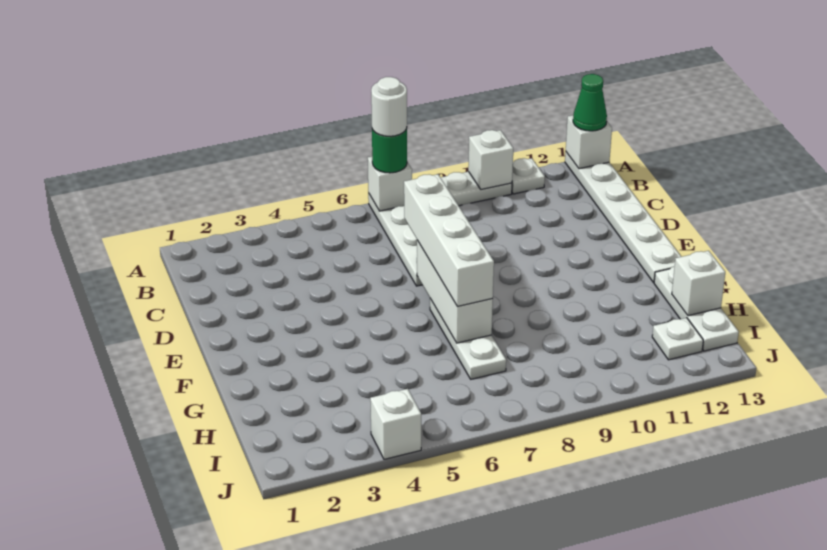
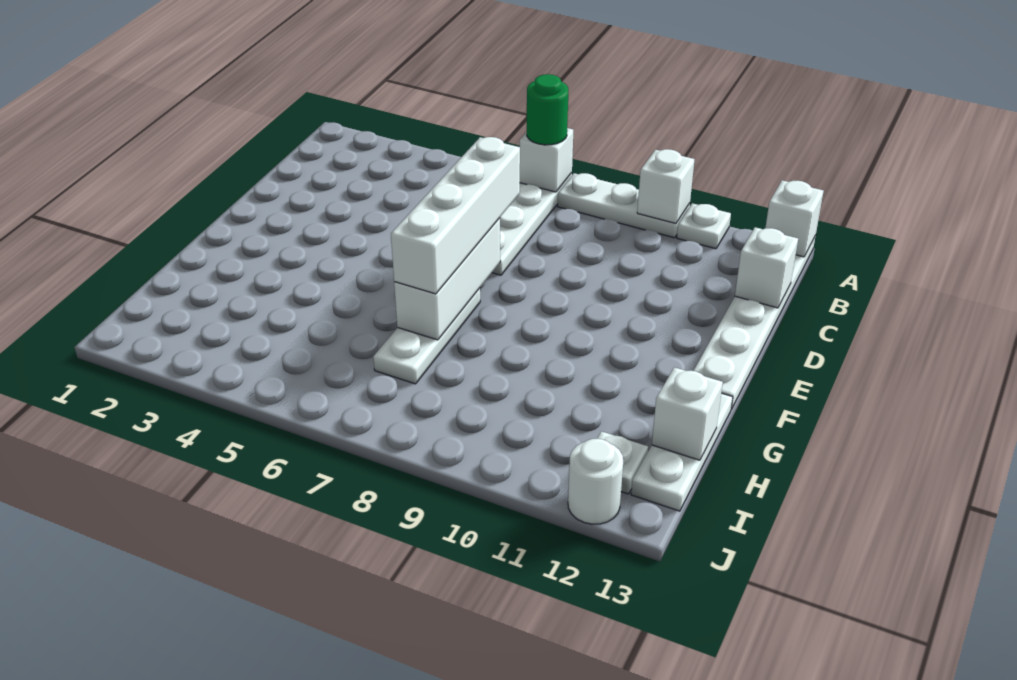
white round brick A7 level 4 -> white round brick J12 level 1
green cone A13 level 3 -> none
white brick J4 level 1 -> white brick C13 level 2

